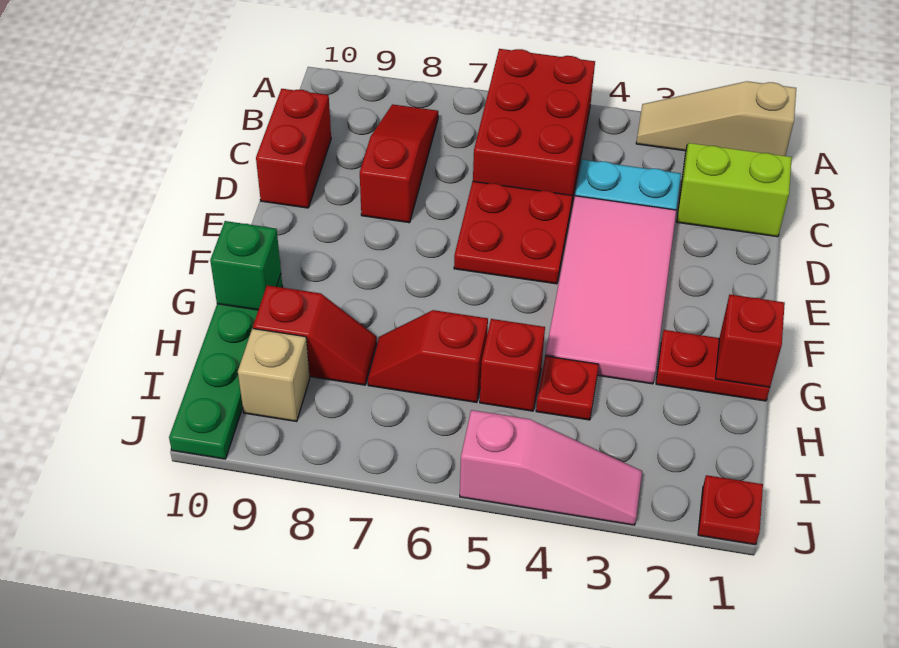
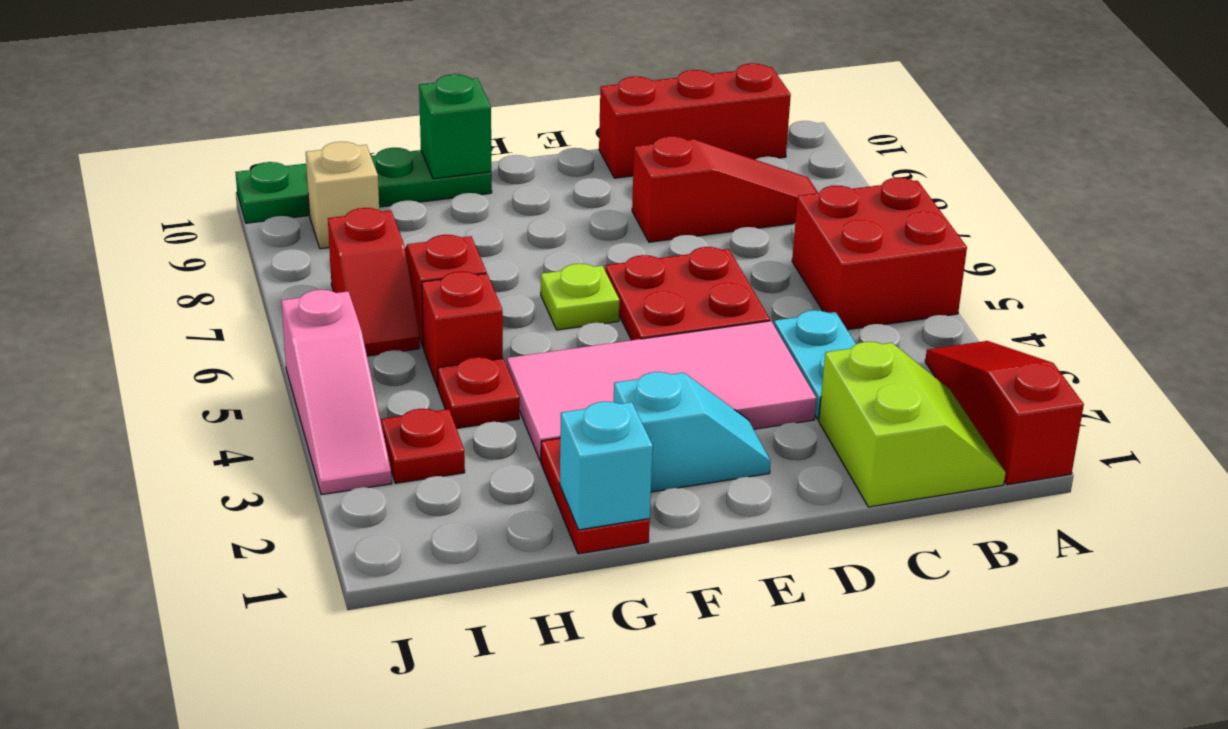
tan slope A1:A3 level 1 top 1 -> red slope A1:A3 level 1 top 1
red brick A5:C6 level 1 -> red brick A5:B6 level 1
red brick C10:D10 level 1 -> red brick B10:D10 level 1
none -> cyan slope E2:F2 level 1 top F
none -> lime plate F6 level 1
red brick G1 level 2 -> cyan brick G1 level 2
red slope H8:H9 level 1 top 9 -> red slope I6:I7 level 1 top 7
red plate J1 level 1 -> red plate I3 level 1

